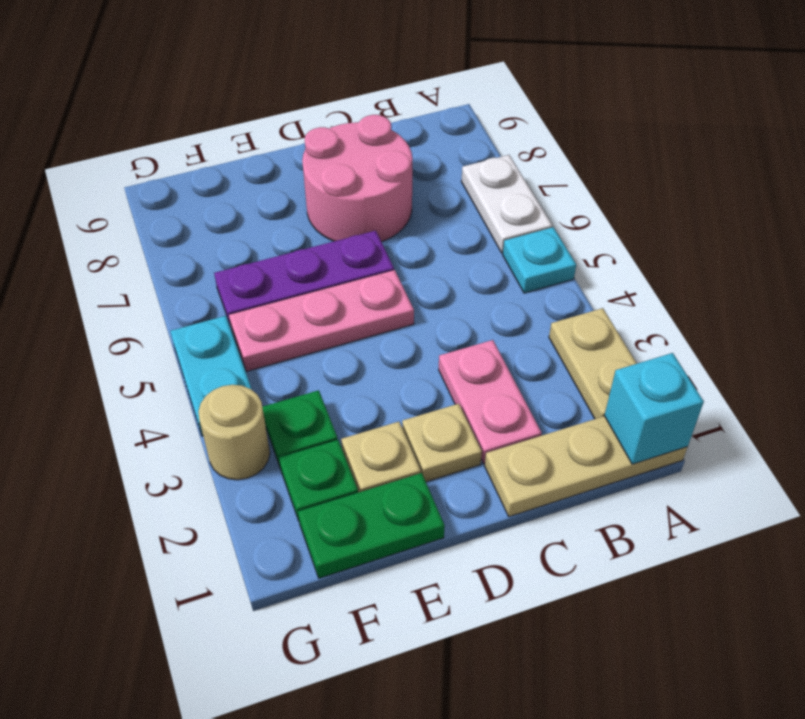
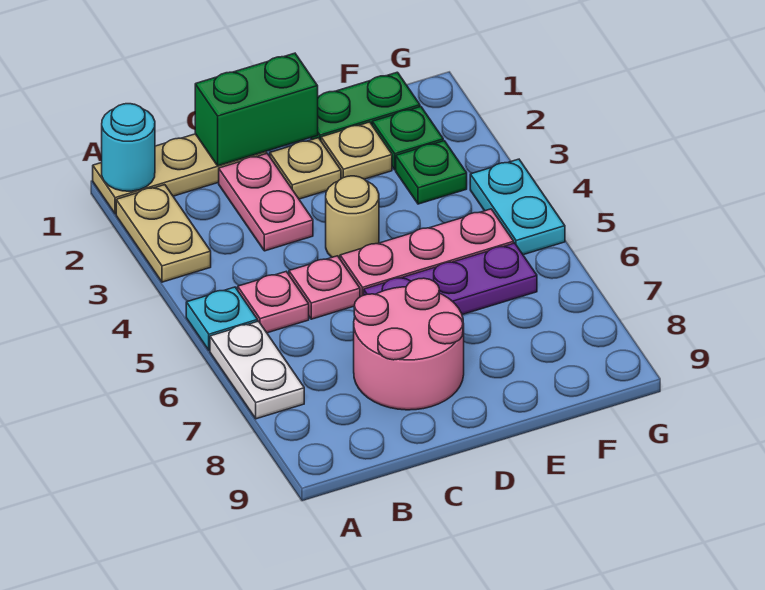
cyan brick A1 level 2 -> cyan round brick A1 level 2
none -> pink plate B5 level 1
none -> green brick C1:D1 level 2
none -> pink plate C5 level 1
tan round brick G3 level 1 -> tan round brick D4 level 1

